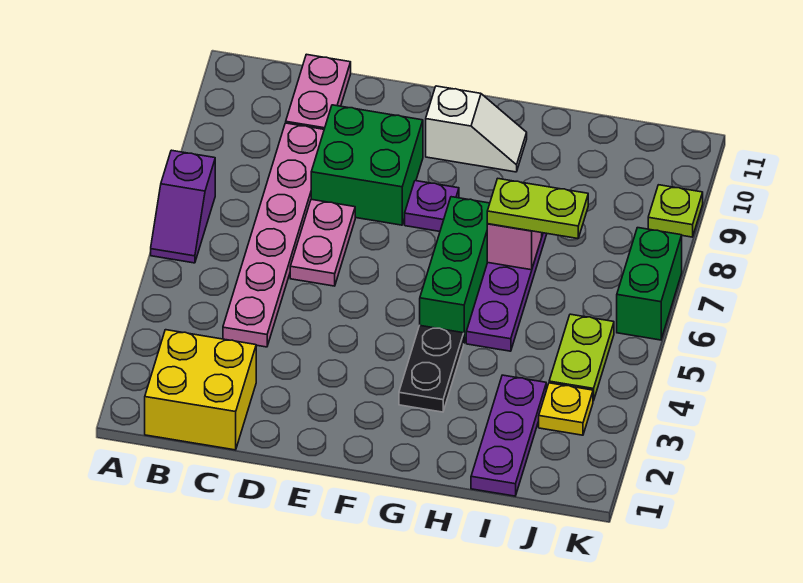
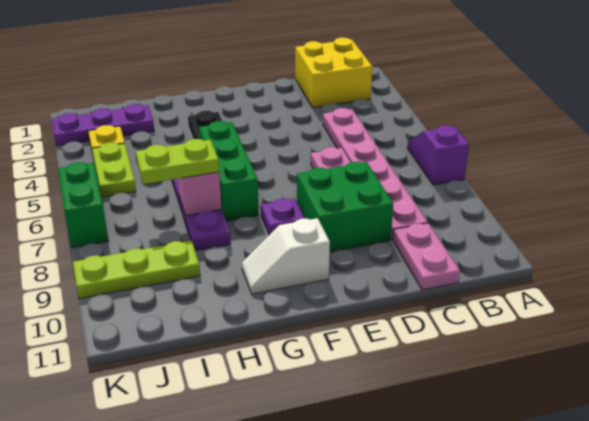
purple plate I1:I3 level 1 -> purple plate I2:K2 level 1
lime plate K9 level 1 -> lime plate I9:K9 level 1

